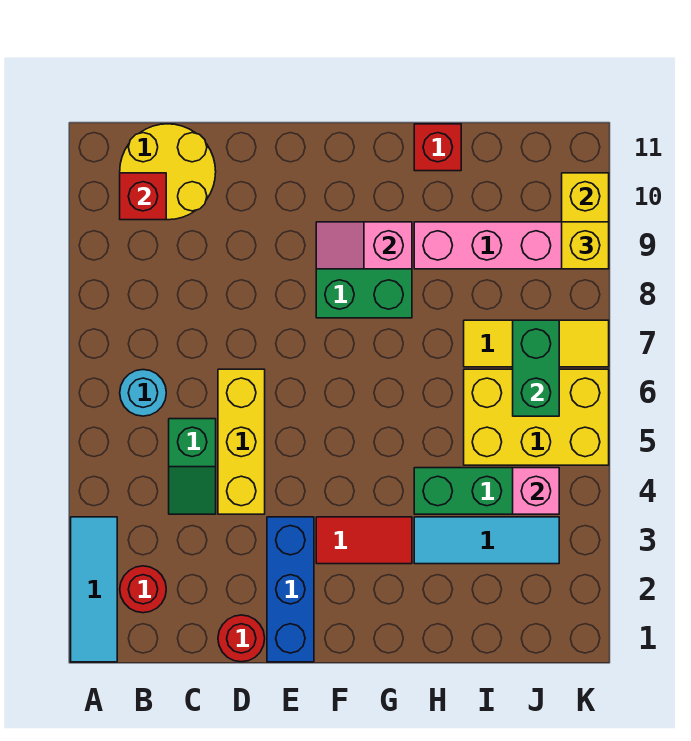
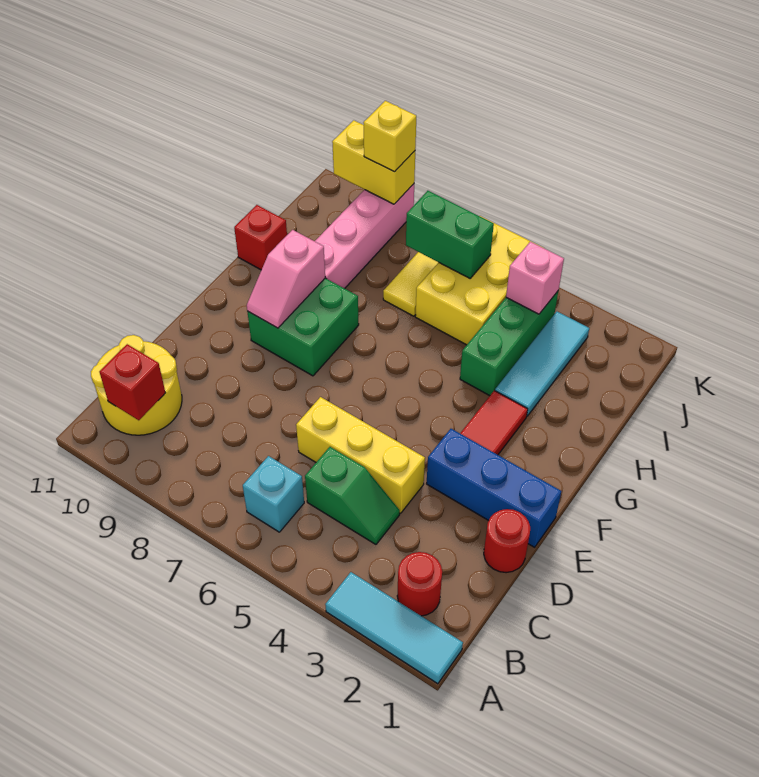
cyan round brick B6 level 1 -> cyan brick B6 level 1

